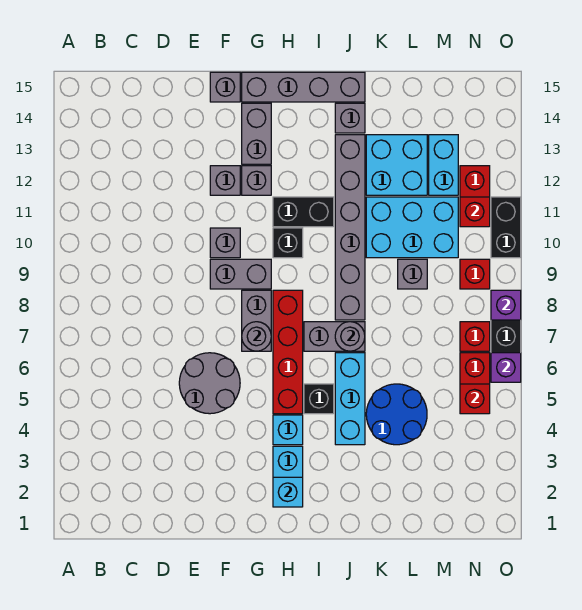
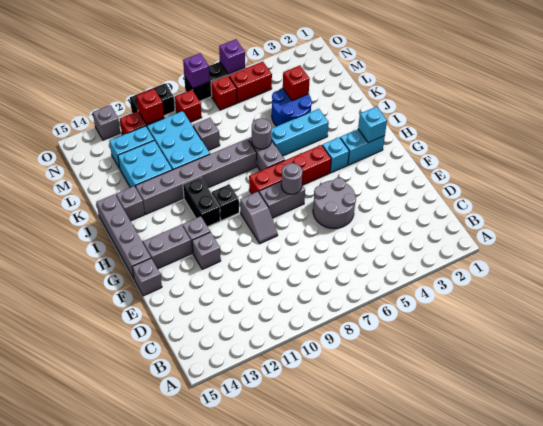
grey brick F9:G9 level 1 -> grey slope F9:G9 level 1 top G
grey brick F10 level 1 -> grey brick O13 level 1
black brick I5 level 1 -> none
red brick N5 level 2 -> red brick L4 level 2

